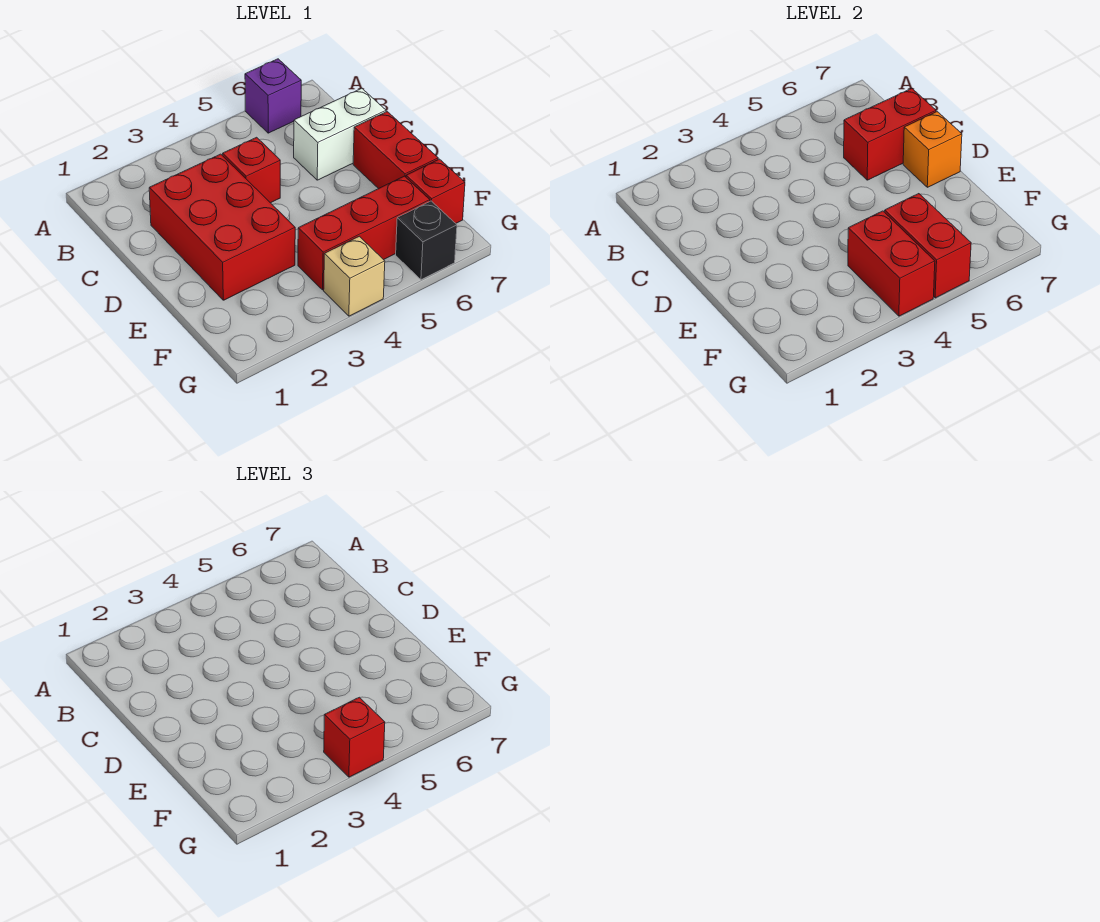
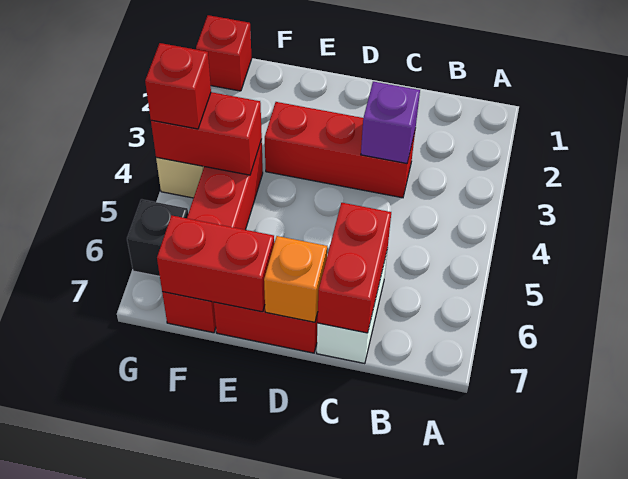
purple brick A6 level 1 -> purple brick C3 level 2
red brick C2:E3 level 1 -> red brick C3:E3 level 1
red brick C4 level 1 -> red brick G1 level 1
red brick F5:G5 level 2 -> red brick E7:F7 level 2

